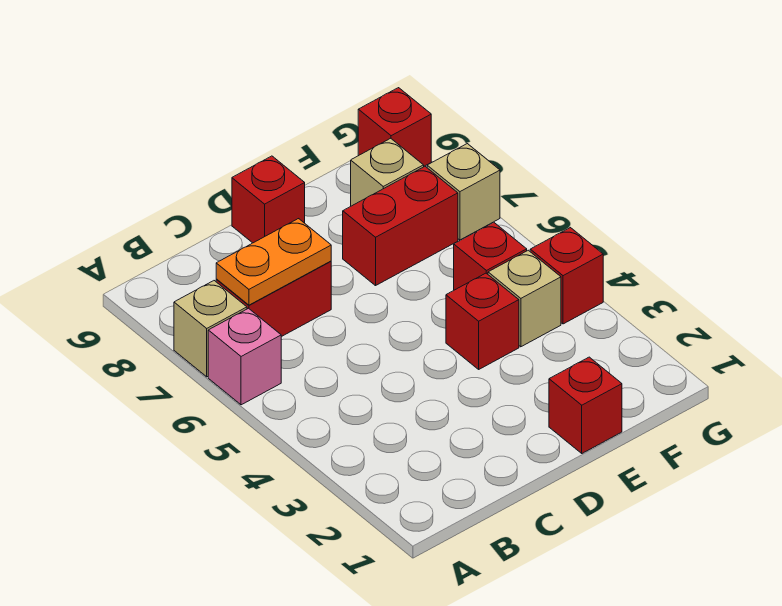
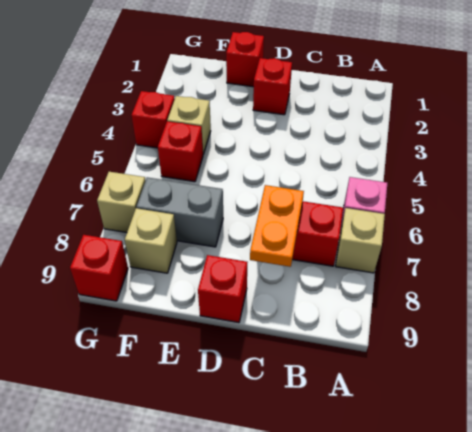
orange plate B7:C7 level 2 -> orange plate C7:C8 level 2
red brick E4 level 1 -> red brick D2 level 1
red brick E7:F7 level 1 -> grey brick E7:F7 level 1

